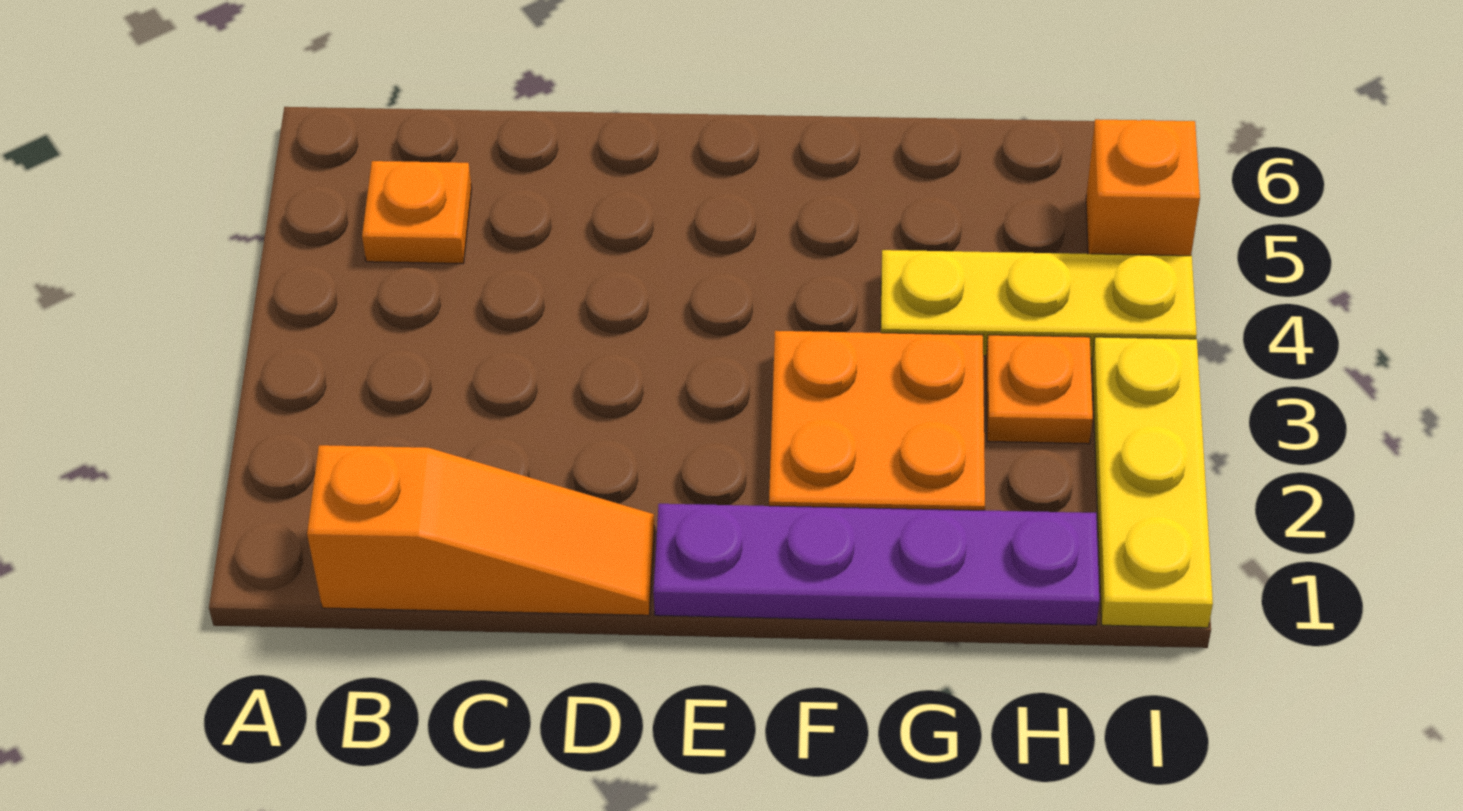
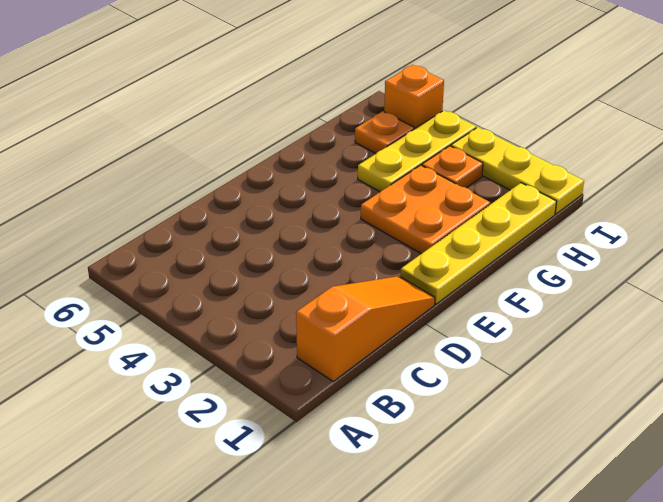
orange plate B5 level 1 -> orange plate H5 level 1
purple plate E1:H1 level 1 -> yellow plate E1:H1 level 1

